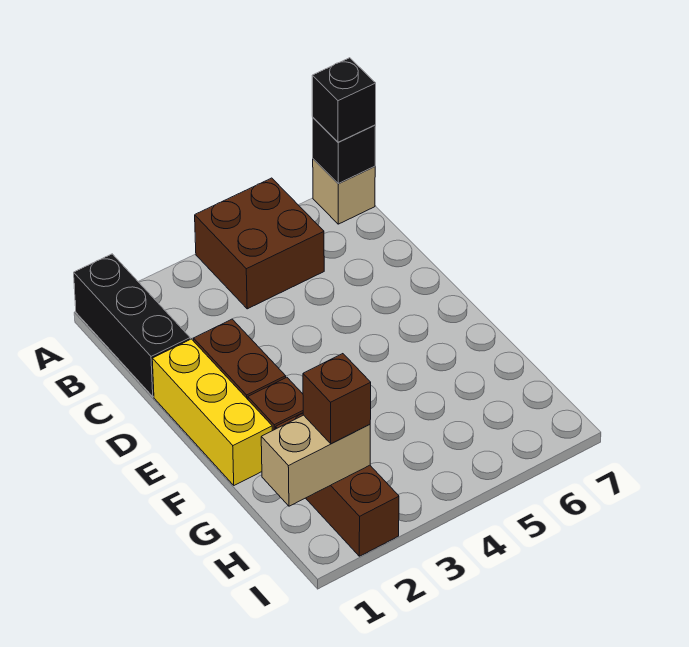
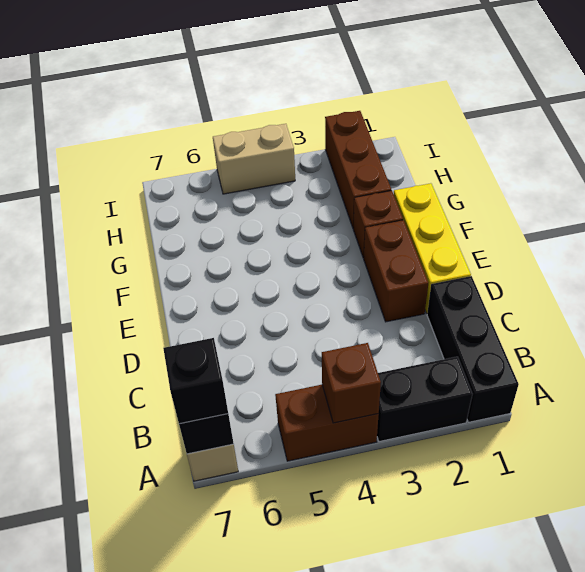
none -> black brick A2:A3 level 1
brown brick A4:B5 level 1 -> brown brick A4:A5 level 1
tan brick H1:H2 level 2 -> tan brick I4:I5 level 1
brown brick H2 level 3 -> brown brick A4 level 2

